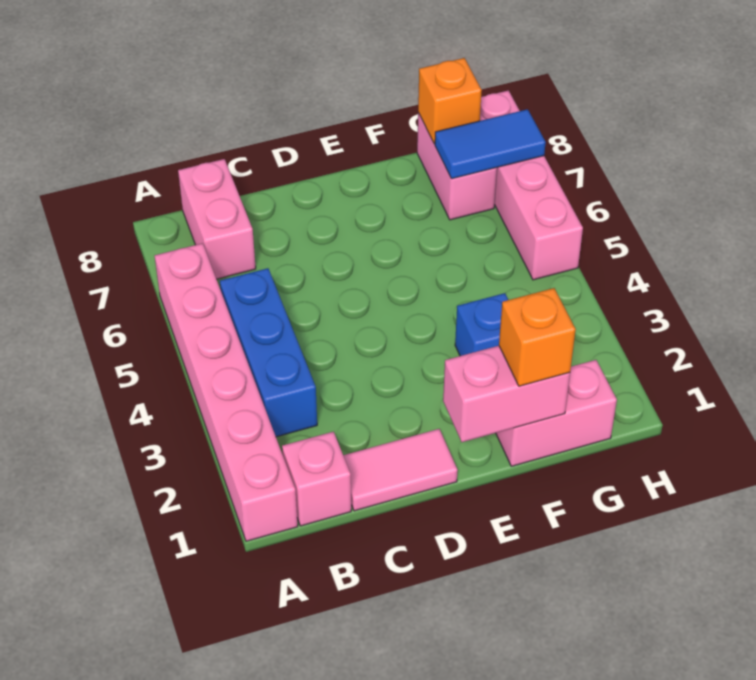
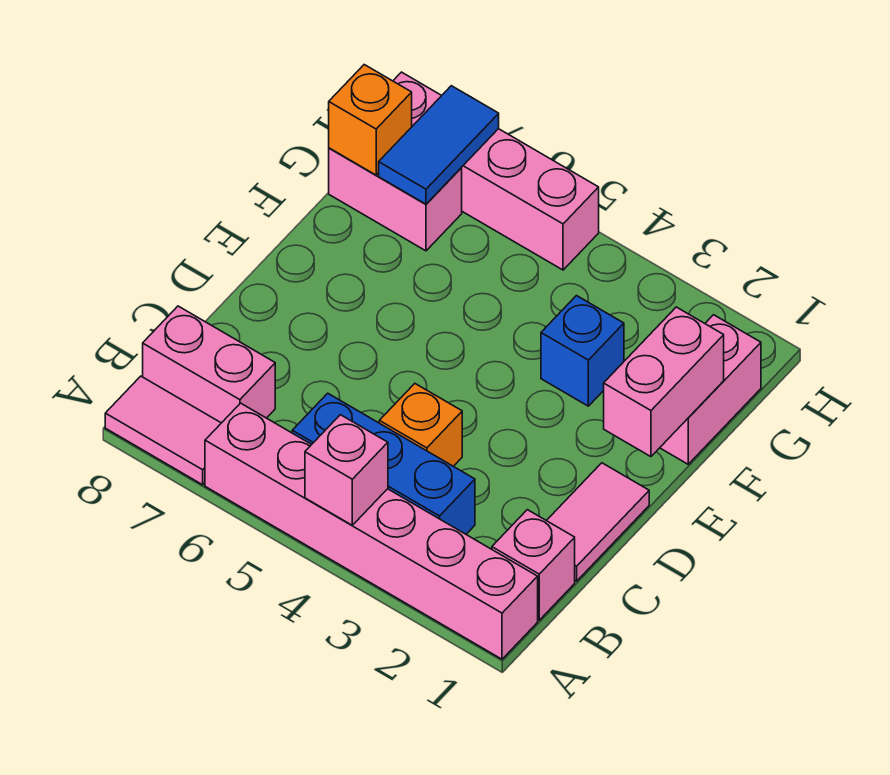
none -> pink brick A4 level 2
none -> pink tile A7:A8 level 1
orange brick F1 level 3 -> orange brick C4 level 1

